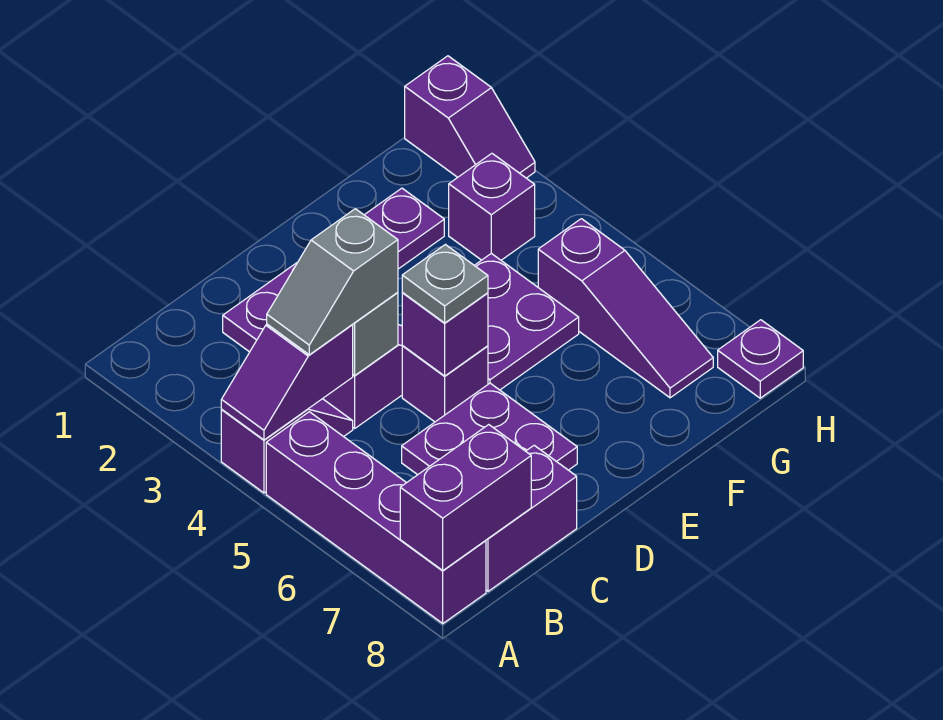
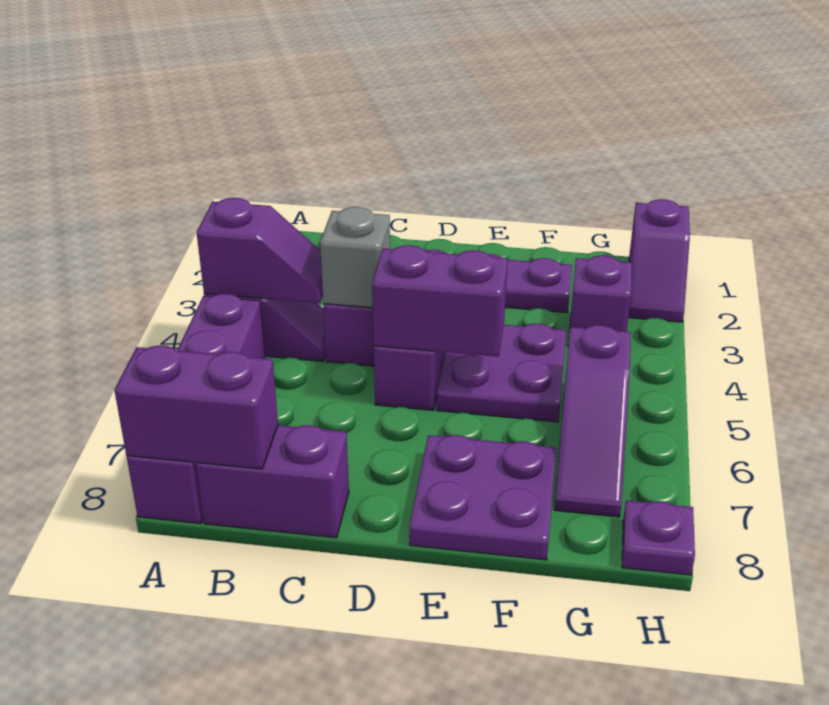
purple slope A4:B4 level 2 top B -> purple slope A4:B4 level 2 top A
grey slope B4:C4 level 3 top C -> none
purple plate C6:D7 level 1 -> purple plate E7:F8 level 1
purple brick D5 level 2 -> purple brick D5:E5 level 2
grey plate D5 level 3 -> none

